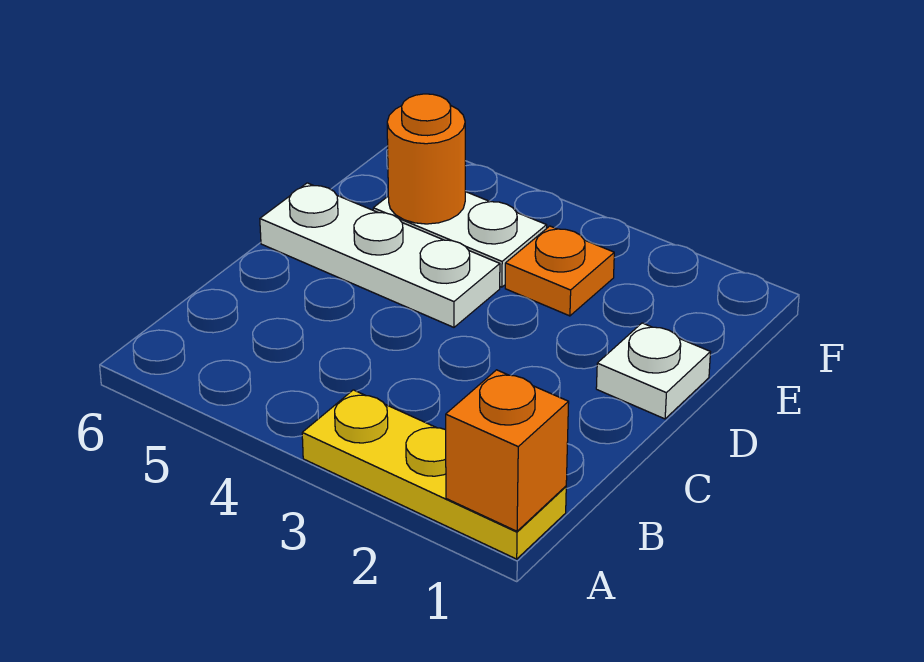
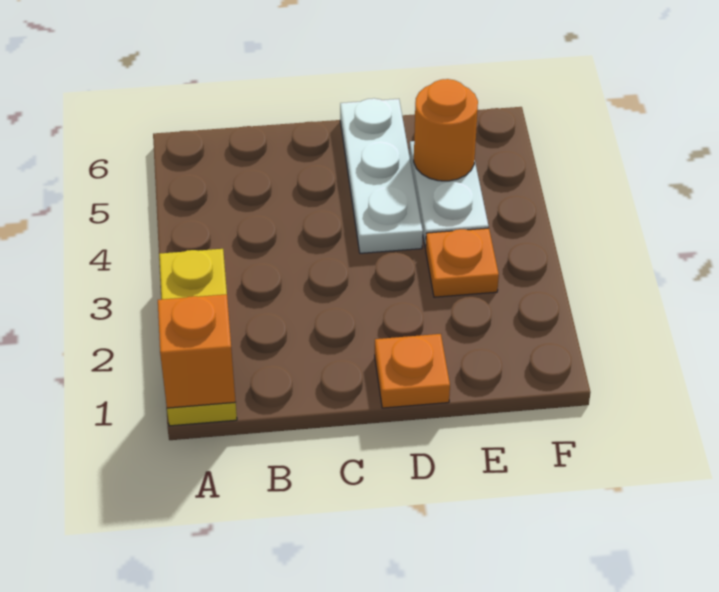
white plate D1 level 1 -> orange plate D1 level 1

